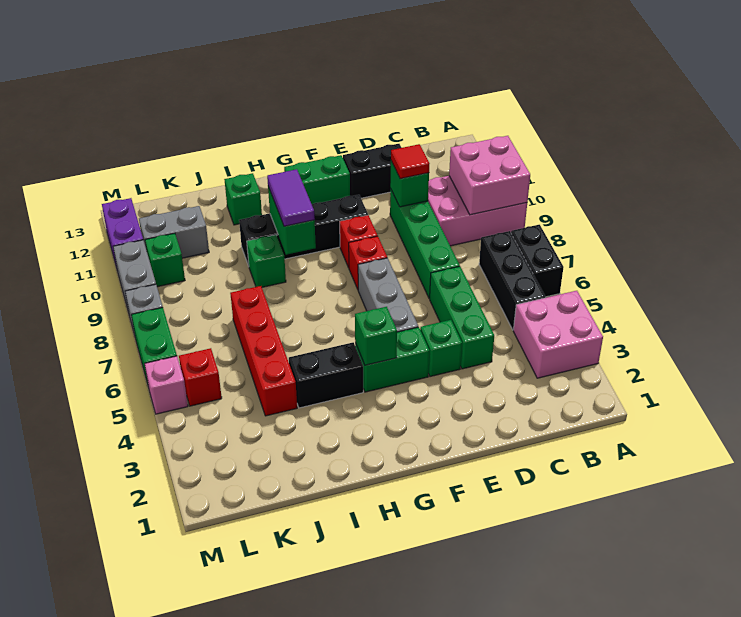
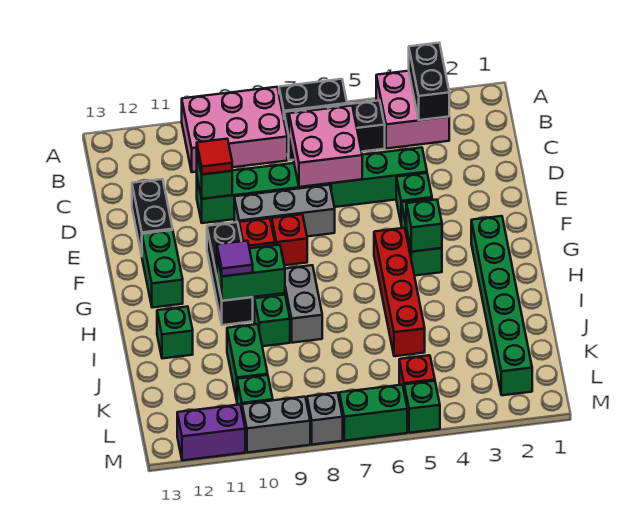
pink brick A9:C10 level 1 -> pink brick A8:B10 level 1
pink brick A9:B10 level 2 -> pink brick C6:D7 level 2
grey brick F5:F7 level 1 -> grey brick E7:E9 level 1
black brick F10:I10 level 1 -> black brick F10:H10 level 1
none -> green brick G2:L2 level 1
black brick H4:I4 level 1 -> black brick A3:B3 level 2
purple tile H9:H10 level 3 -> purple tile H10 level 3
red brick J4:J7 level 1 -> red brick G5:J5 level 1
none -> green brick J10:K10 level 1
grey brick K11:L11 level 1 -> grey brick H8:I8 level 1
pink brick M5 level 1 -> green brick M5 level 1

